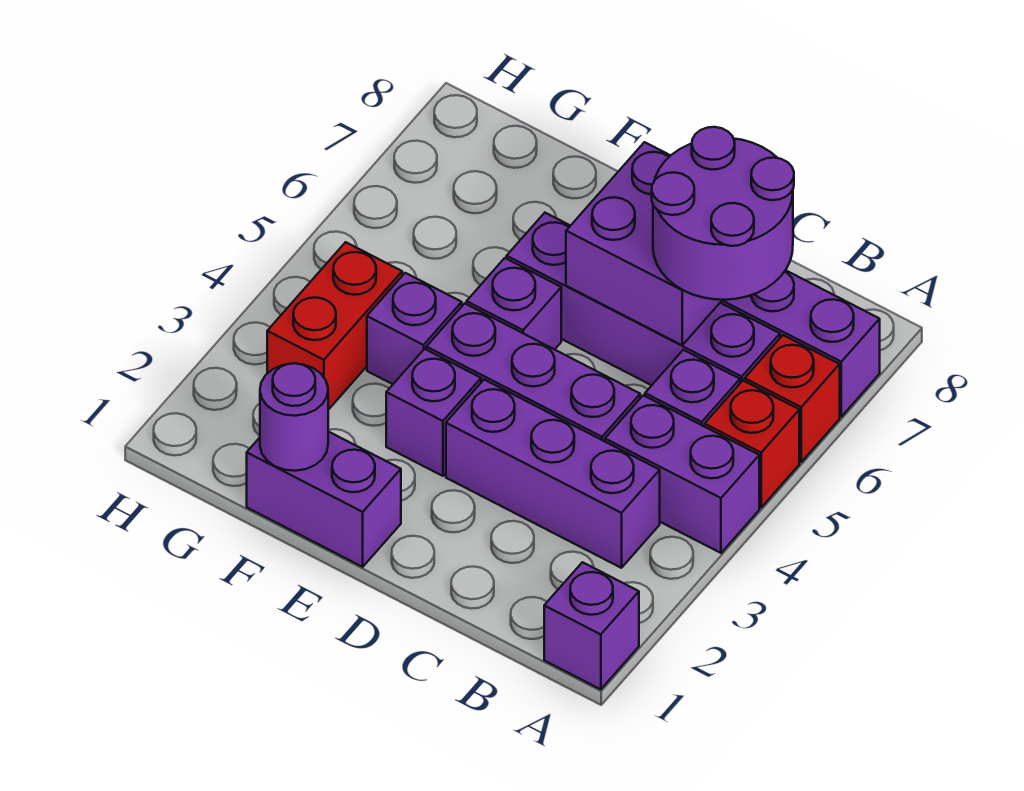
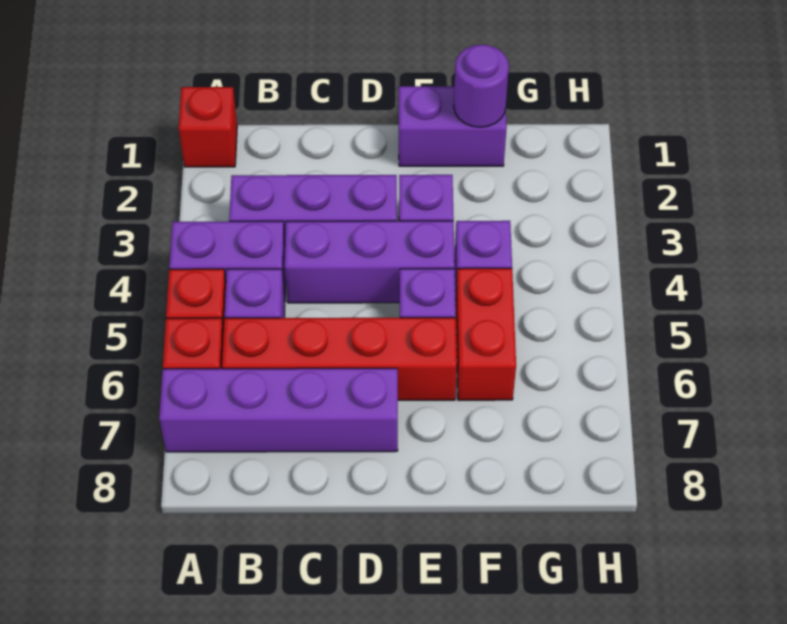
purple brick A1 level 1 -> red brick A1 level 1
purple brick B6:E6 level 1 -> red brick B6:E6 level 1
purple round brick B6:C7 level 3 -> none
purple brick C6:D7 level 2 -> none
red brick G3:G4 level 1 -> red brick F5:F6 level 1

